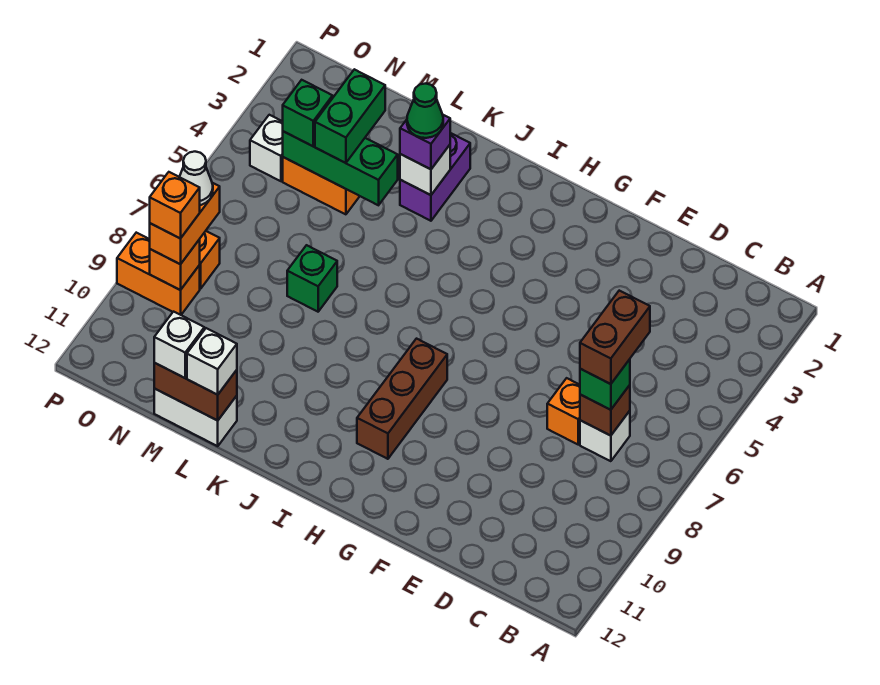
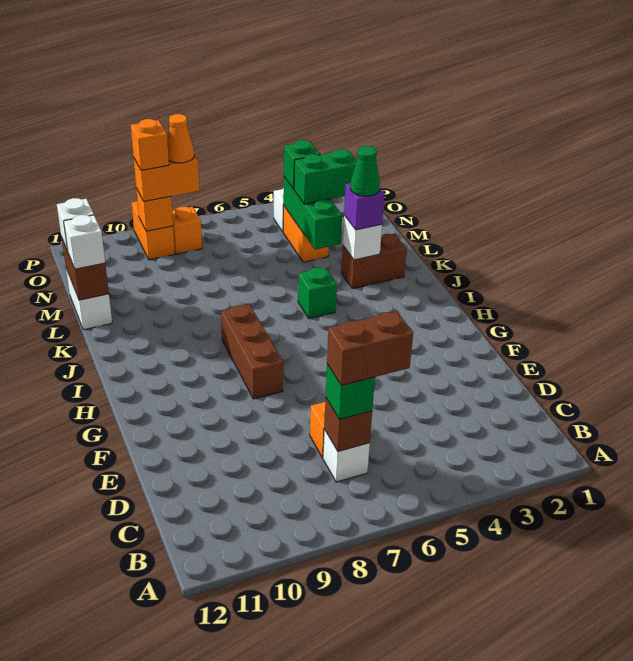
brown brick H8:H10 level 1 -> brown brick G8:I8 level 1
purple brick K2:K3 level 1 -> brown brick K2:K3 level 1
green brick L7 level 1 -> green brick J5 level 1
white cone O8 level 4 -> orange cone O8 level 4

